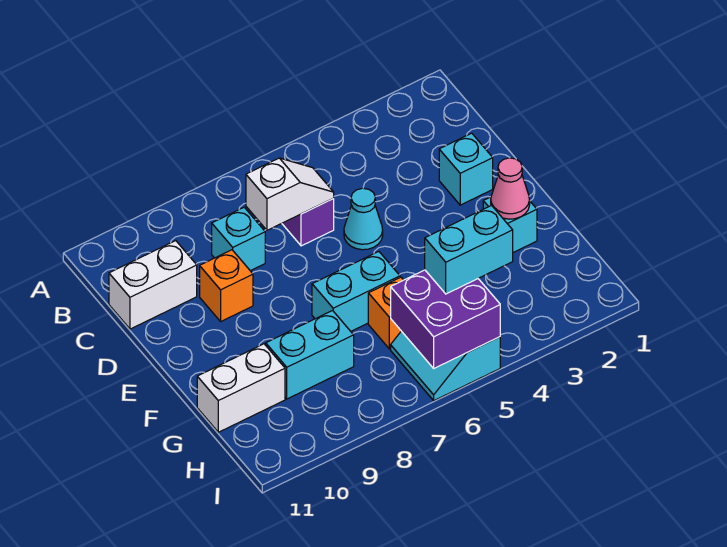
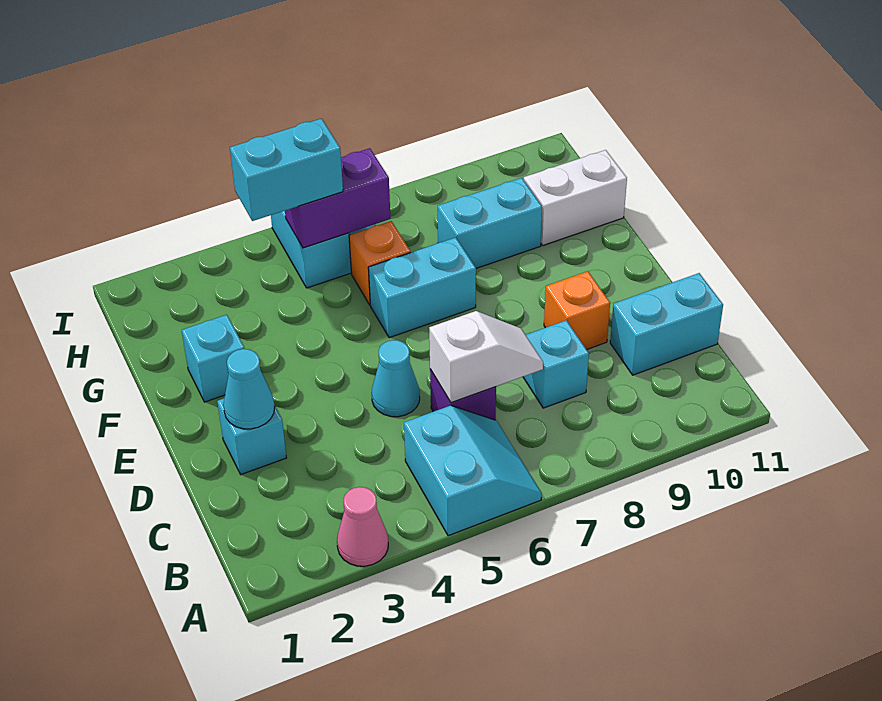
none -> cyan slope A5:B6 level 1 top 5
white slope C6:C7 level 2 top 7 -> white slope C6:C7 level 2 top 6
white brick C10:C11 level 1 -> cyan brick C10:C11 level 1
none -> cyan cone D2 level 2
pink cone F2 level 2 -> pink cone A3 level 1
purple brick H5:I6 level 2 -> purple brick H5:H6 level 2

